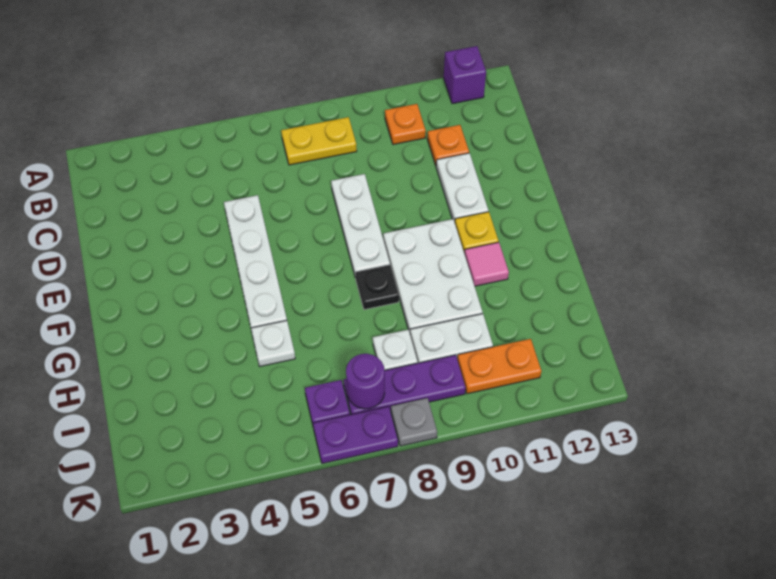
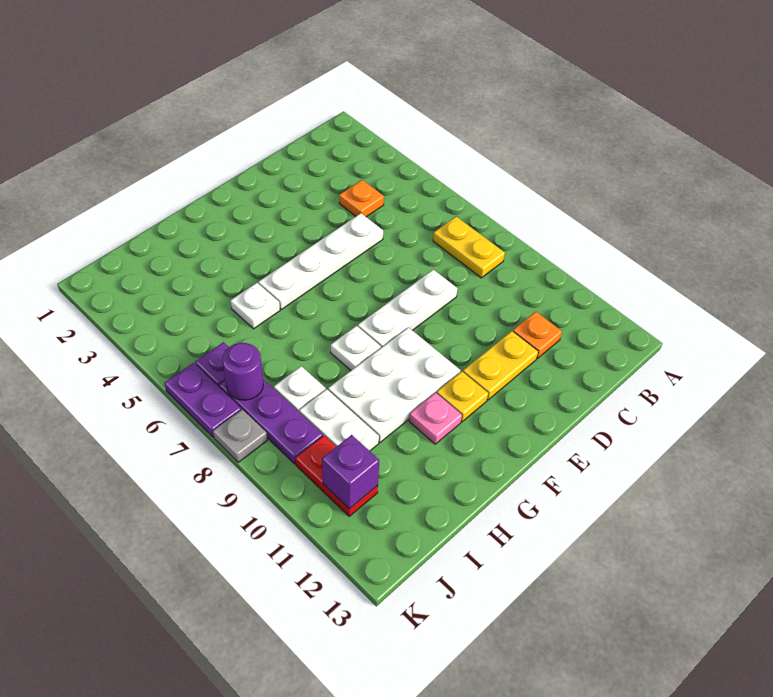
purple brick A12 level 1 -> purple brick J11 level 2
orange plate B10 level 1 -> orange plate C4 level 1
white plate D11:E11 level 1 -> yellow plate D11:E11 level 1
black plate G8 level 1 -> white plate G8 level 1
pink tile G11 level 1 -> pink plate G11 level 1
orange plate J10:J11 level 1 -> red plate J10:J11 level 1

